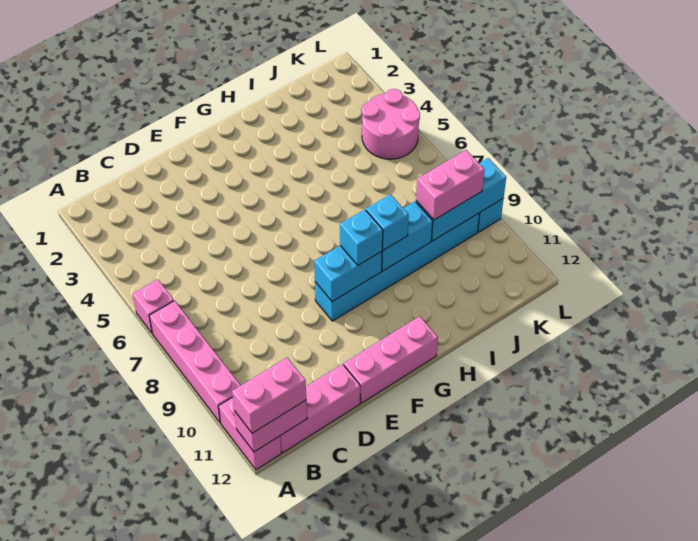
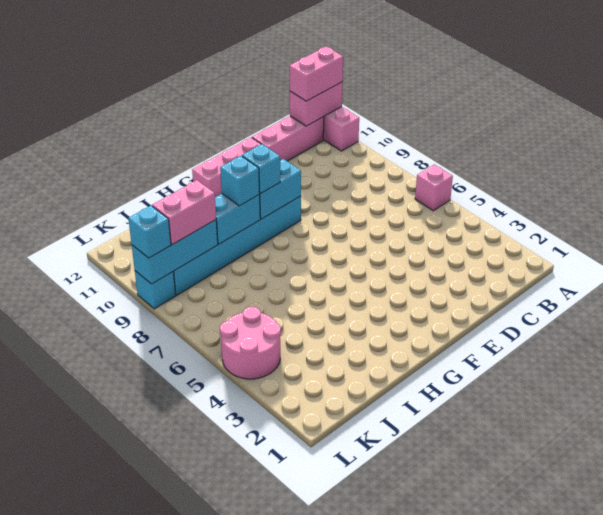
pink brick A7:A10 level 1 -> none
none -> cyan brick L9 level 3

